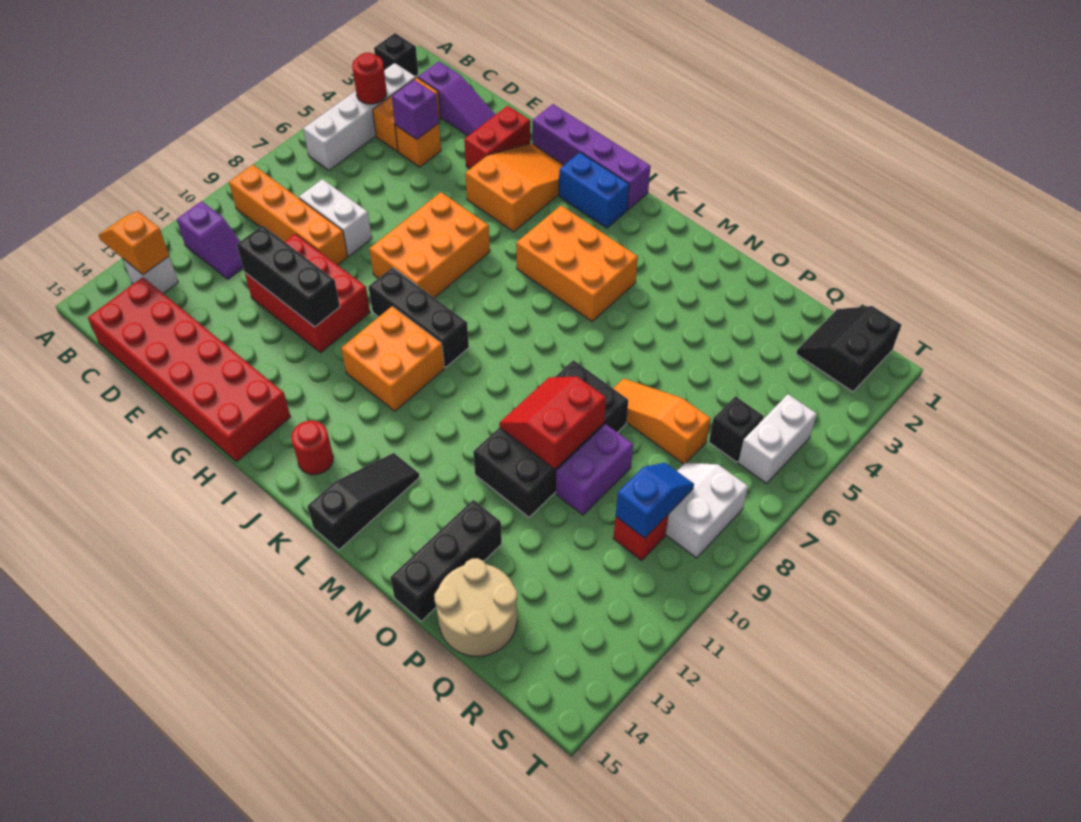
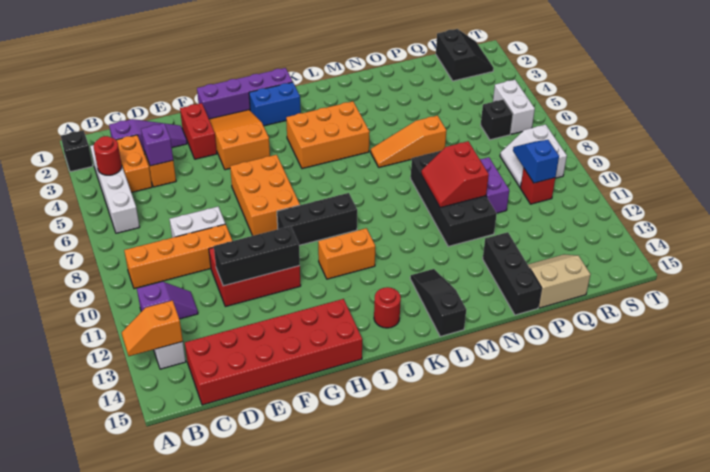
orange brick I10:J11 level 1 -> orange brick I11:J11 level 1
orange slope O7:Q7 level 1 top Q -> orange slope M6:O6 level 1 top O
tan round brick P14:Q15 level 1 -> tan slope P14:Q15 level 1 top 15
black slope R1:S2 level 1 top S -> black slope R1:S2 level 1 top R

